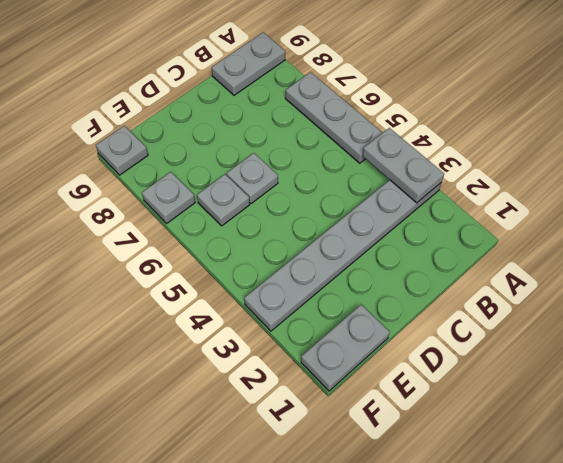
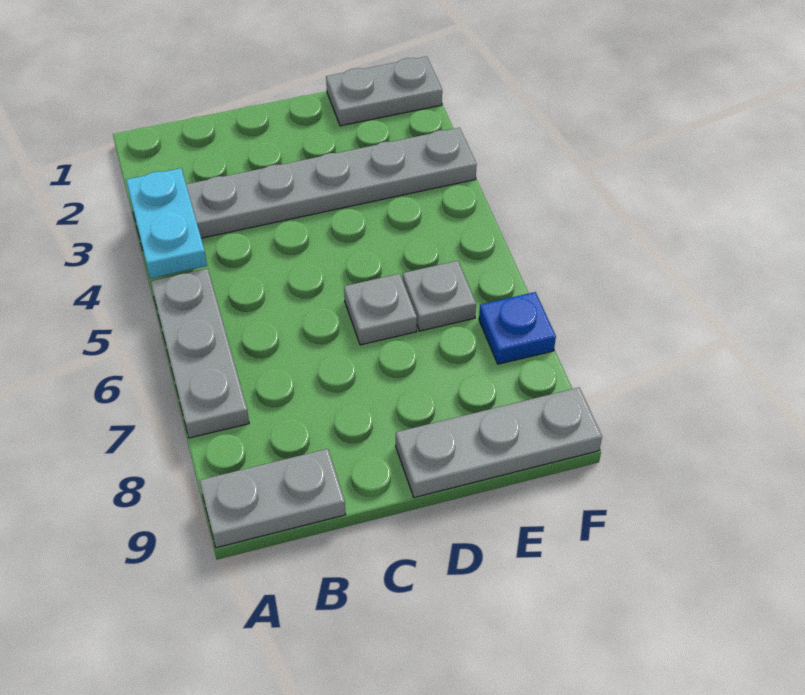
grey plate A3:A4 level 2 -> cyan plate A3:A4 level 2
grey plate F7 level 1 -> blue plate F7 level 1
grey plate F9 level 1 -> grey plate D9:F9 level 1

